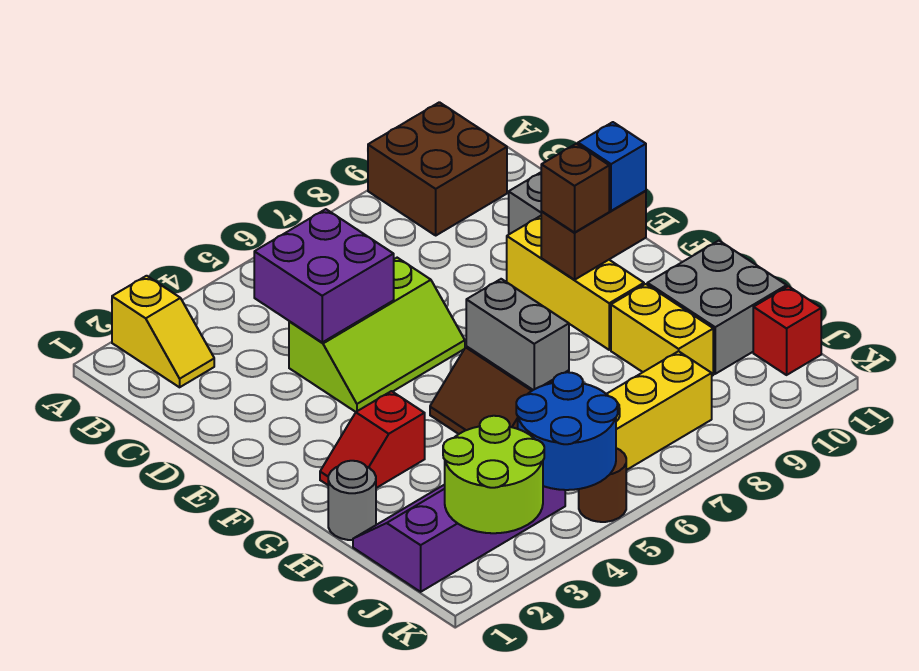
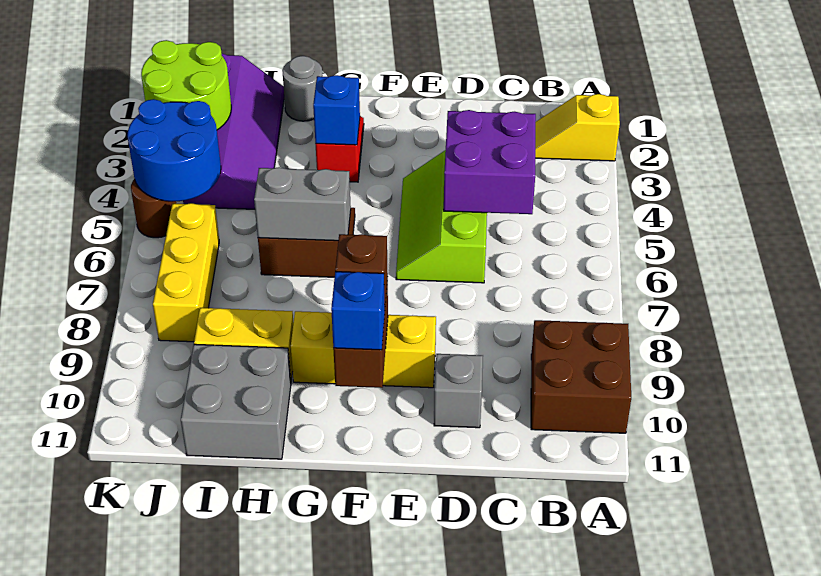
none -> blue brick G3 level 2
red brick J11 level 1 -> none

